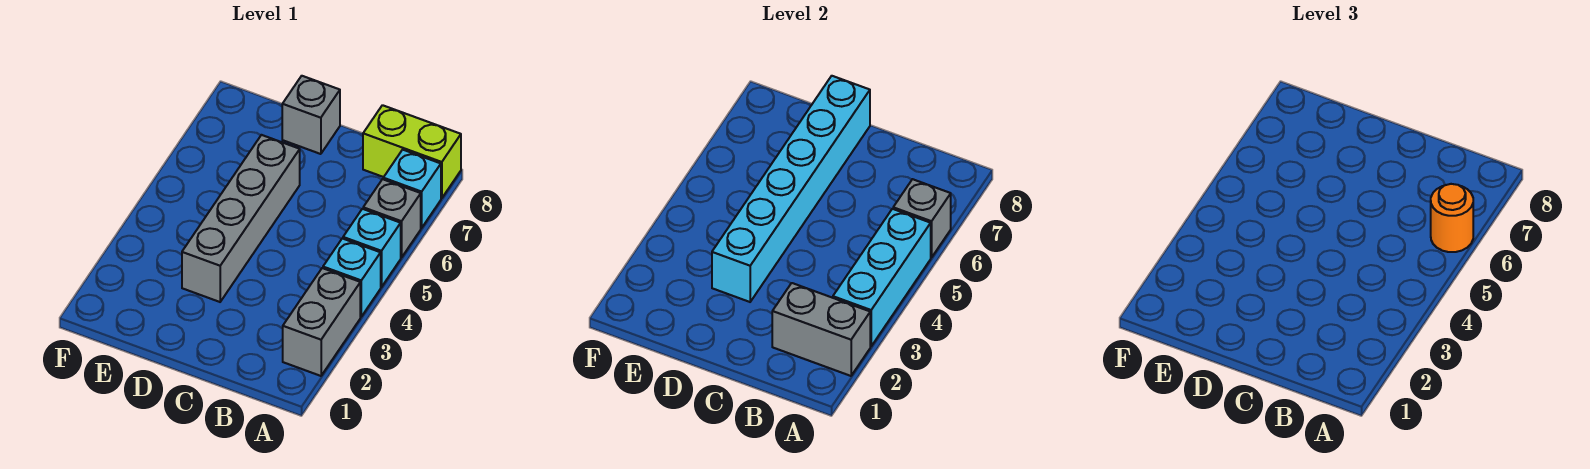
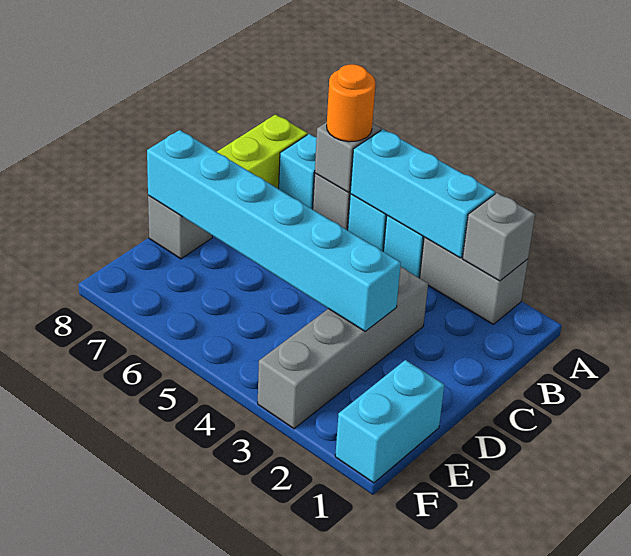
grey brick A2:B2 level 2 -> grey brick A2 level 2
grey brick D3:D6 level 1 -> grey brick C3:F3 level 1
none -> cyan brick E1:F1 level 1

